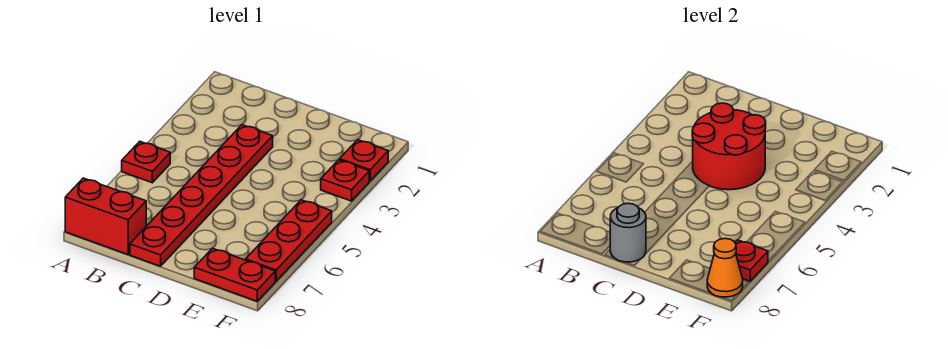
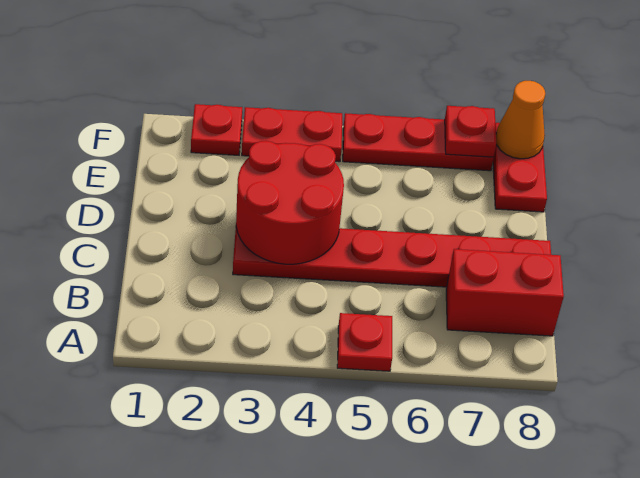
red brick A8:B8 level 1 -> red brick B7:B8 level 1
grey round brick C8 level 2 -> none
red plate F3 level 1 -> red plate F3:F4 level 1

